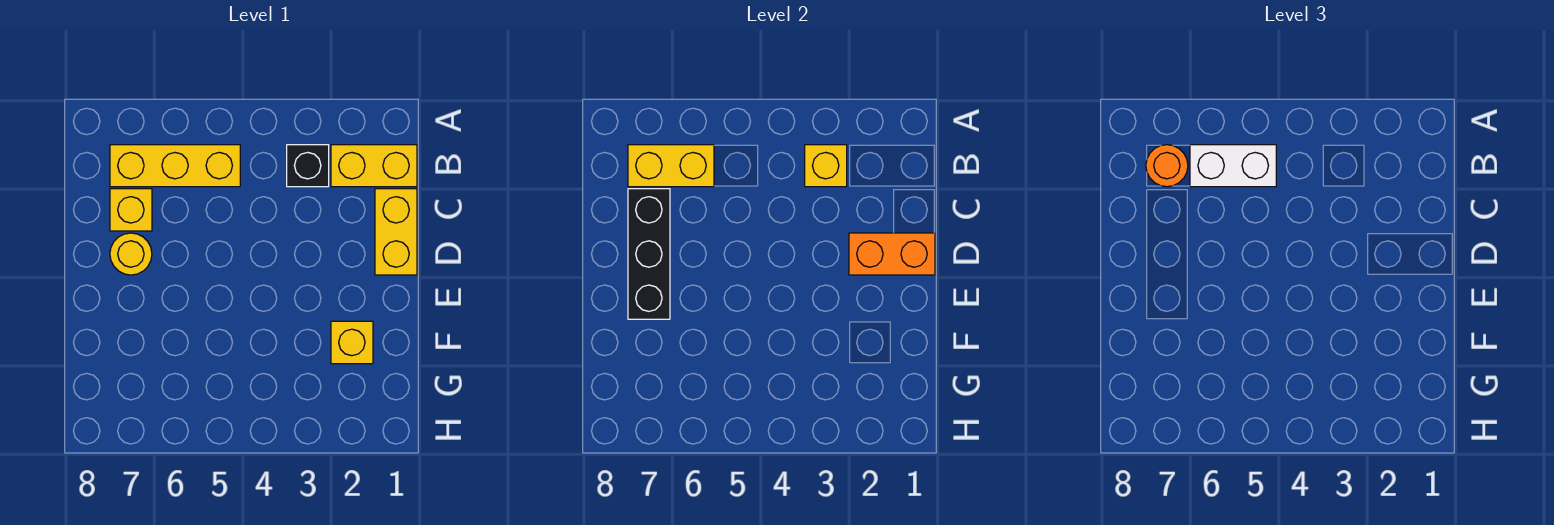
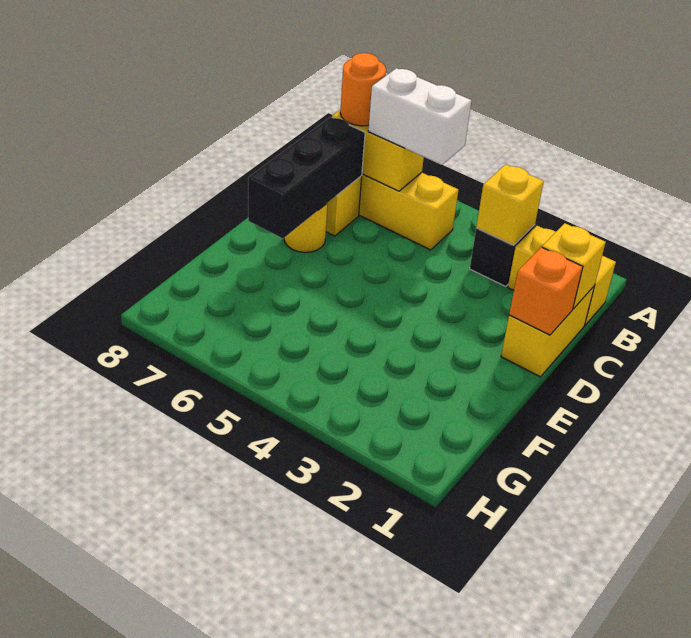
orange brick D1:D2 level 2 -> orange brick D1 level 2
yellow brick F2 level 1 -> yellow brick C1 level 2

